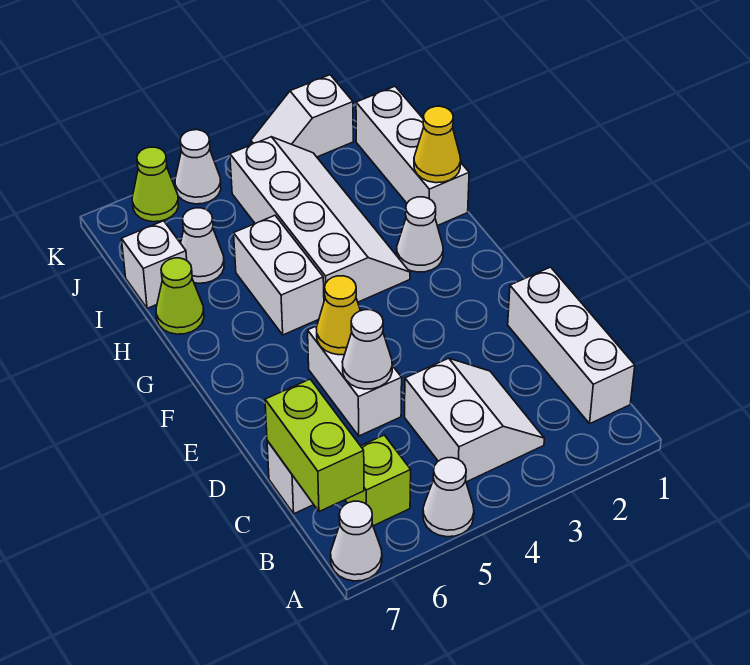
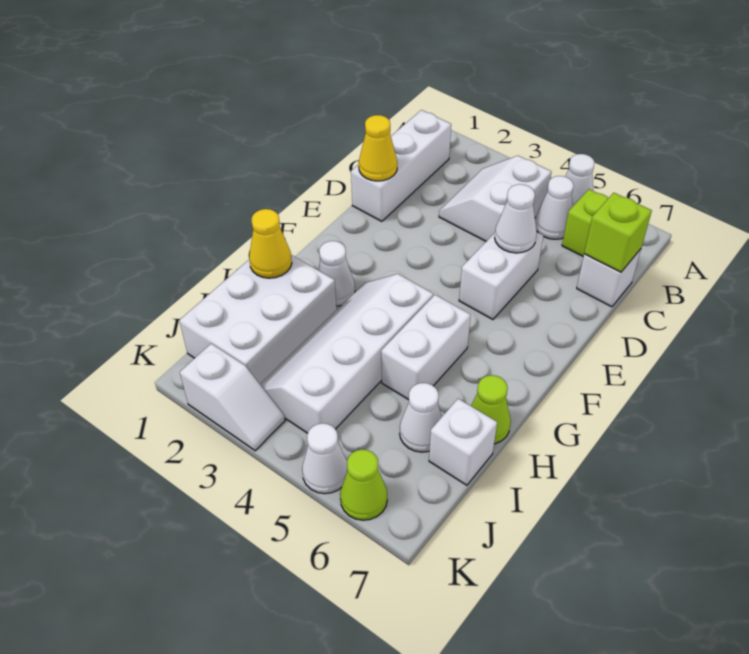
white cone A7 level 1 -> white cone B5 level 1
lime brick B7:C7 level 2 -> lime brick C7 level 2
yellow cone E5 level 2 -> yellow cone D1 level 2
white brick H1:J1 level 1 -> white brick H1:J2 level 1

